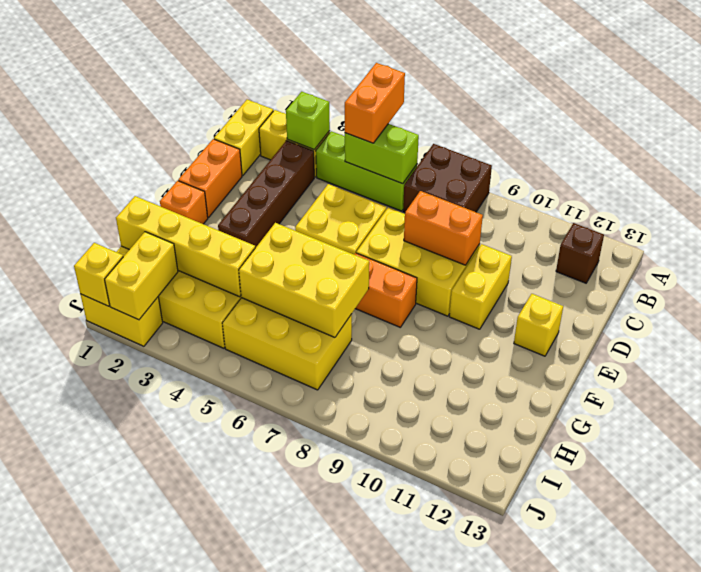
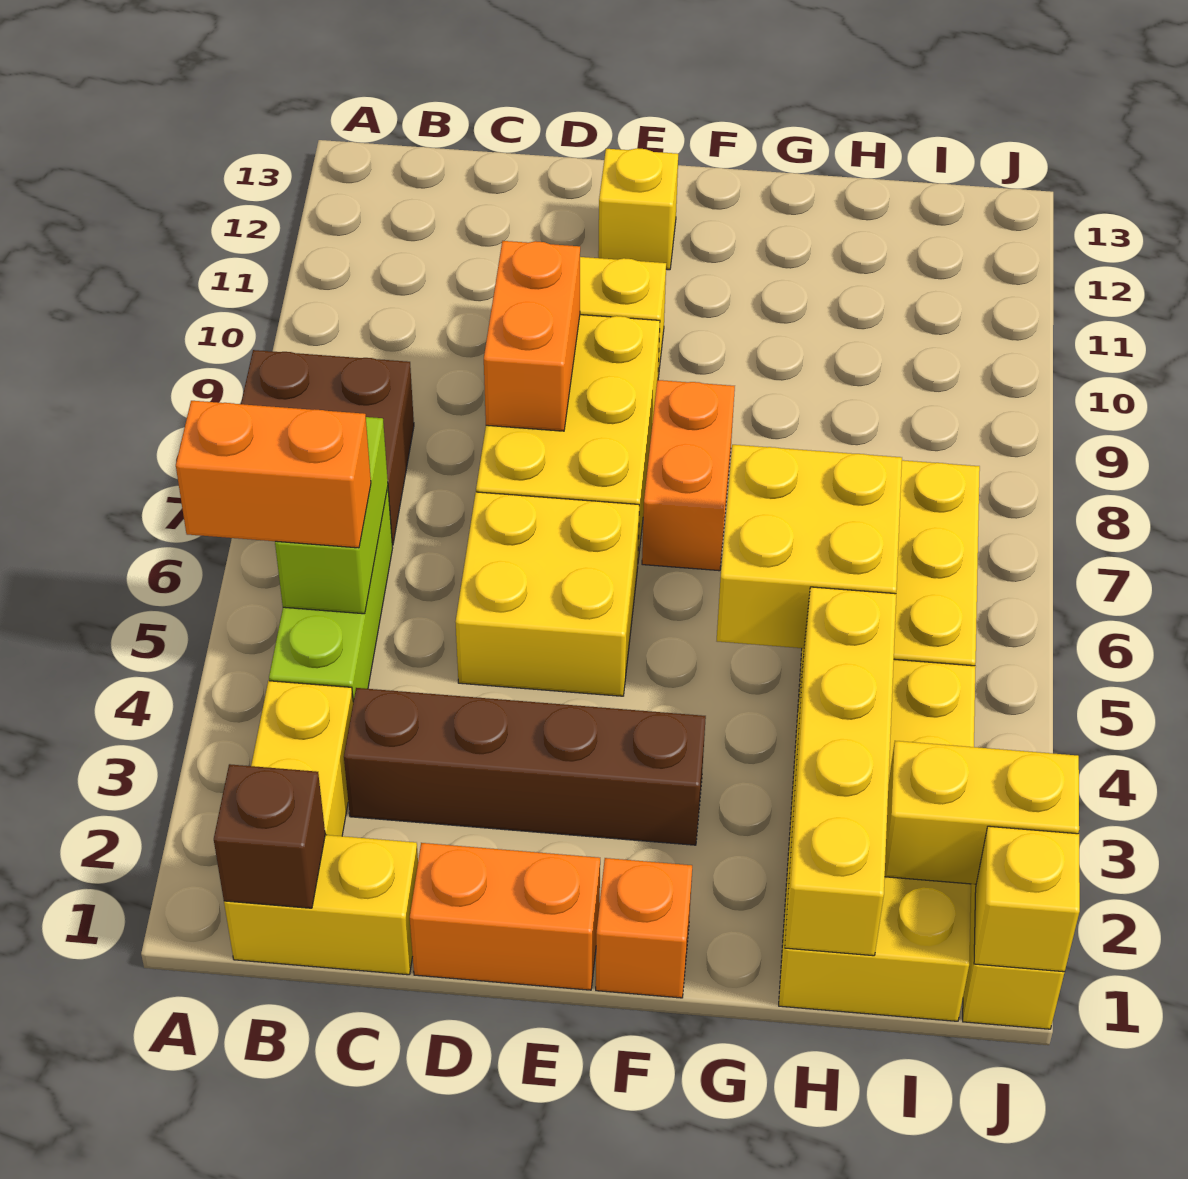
lime brick B3 level 2 -> none
brown brick B12 level 1 -> brown brick B1 level 2
yellow brick G5:H7 level 2 -> yellow brick G5:H6 level 2

